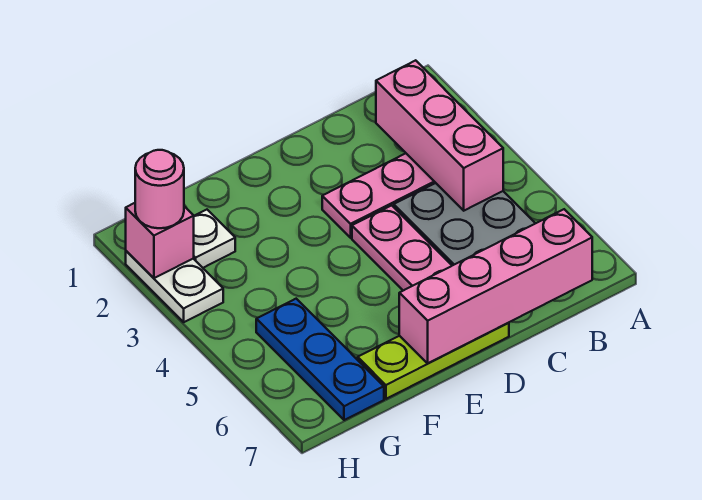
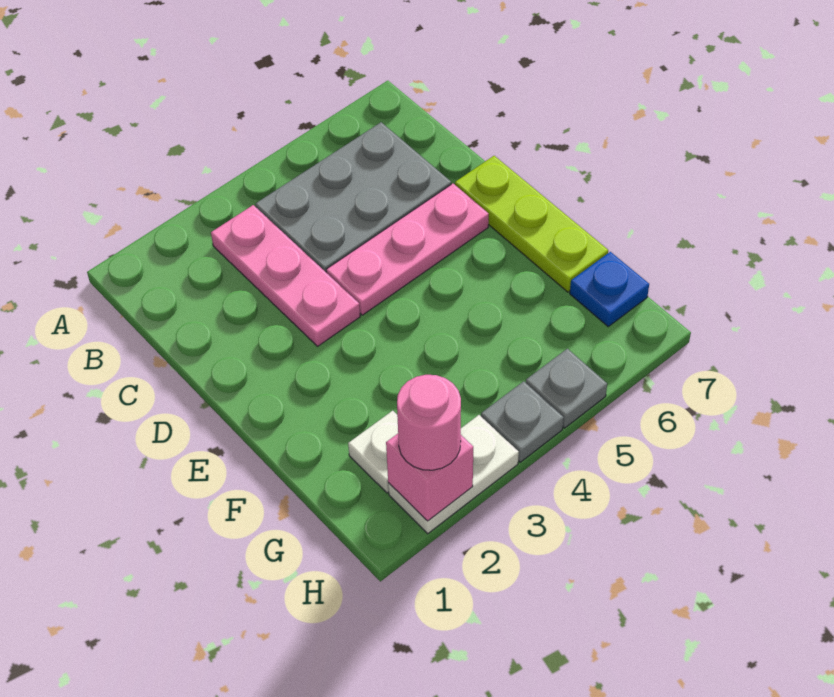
pink brick B2:B4 level 2 -> none
pink brick B7:E7 level 2 -> none
blue plate G5:G7 level 1 -> blue plate G7 level 1
none -> grey plate H4 level 1
none -> grey plate H5 level 1

